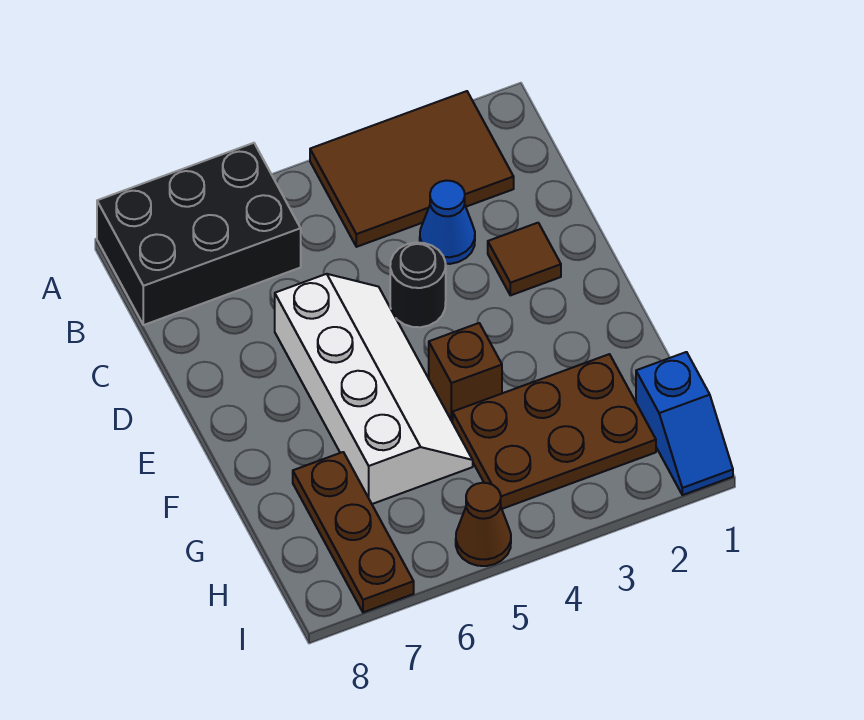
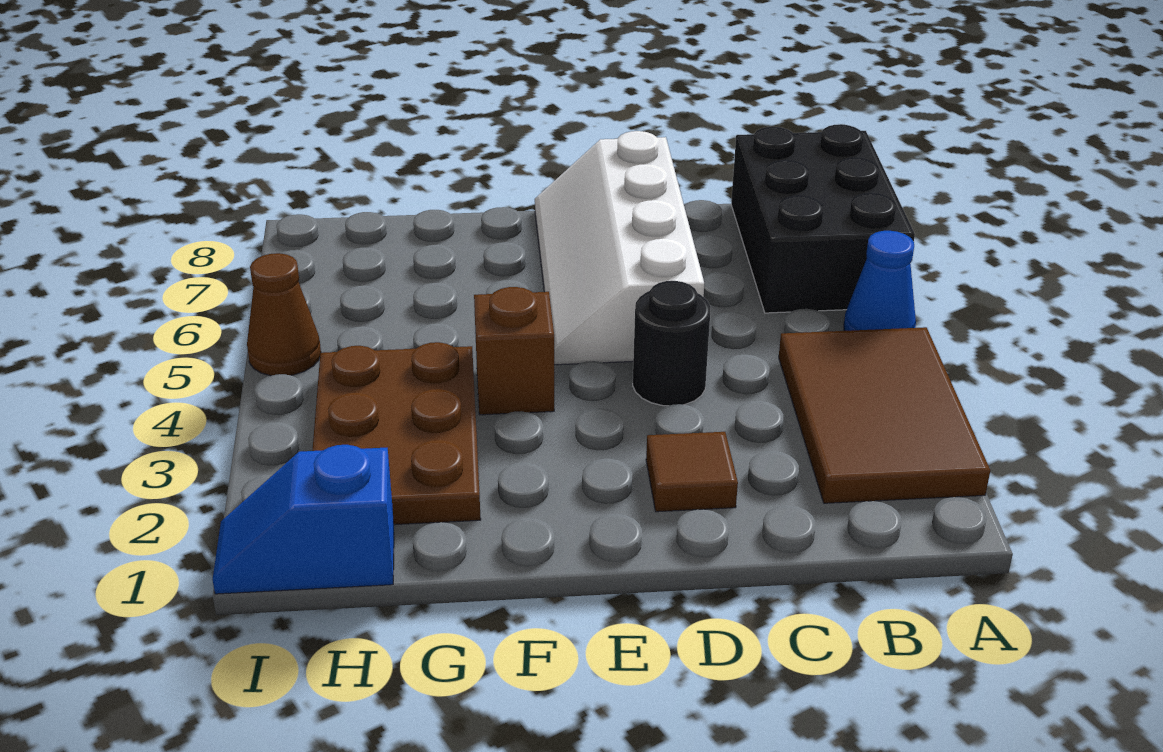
blue cone C3 level 1 -> blue cone A5 level 1
white slope D5:G6 level 1 top 6 -> white slope D5:E8 level 1 top D
brown plate G7:I7 level 1 -> none

